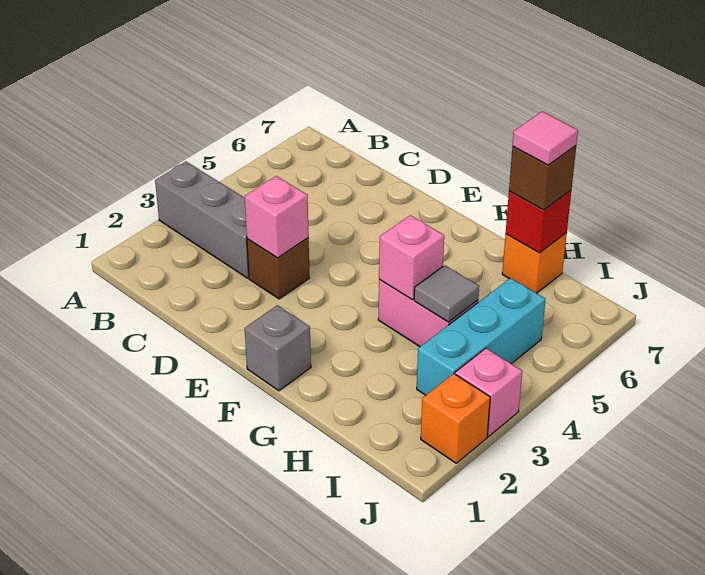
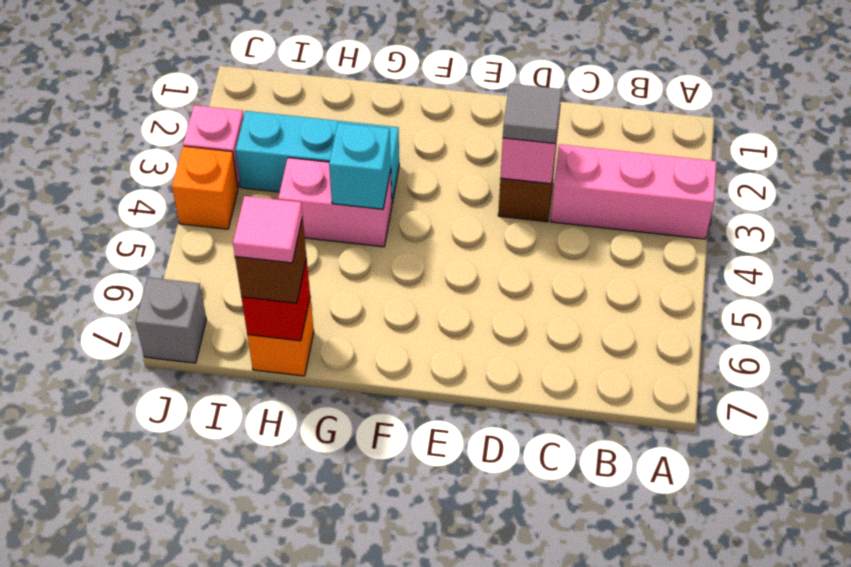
grey brick A3:C3 level 1 -> pink brick A3:C3 level 1
grey brick F1 level 1 -> grey brick J7 level 1
pink brick G4 level 2 -> cyan brick G4 level 2
grey tile H4 level 2 -> grey tile D3 level 3
cyan brick I3:I5 level 1 -> cyan brick G3:I3 level 1
orange brick J2 level 1 -> orange brick J4 level 1

